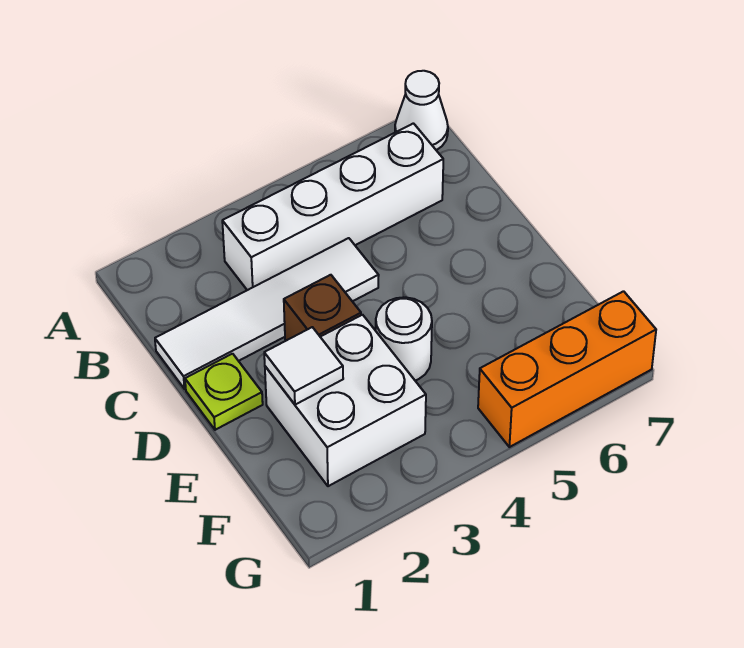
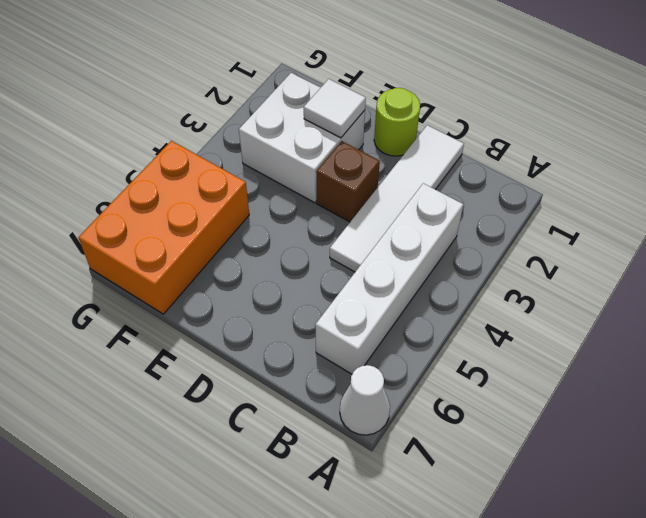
lime plate D1 level 1 -> lime round brick D1 level 1
white round brick E4 level 1 -> none
orange brick G5:G7 level 1 -> orange brick F5:G7 level 1

